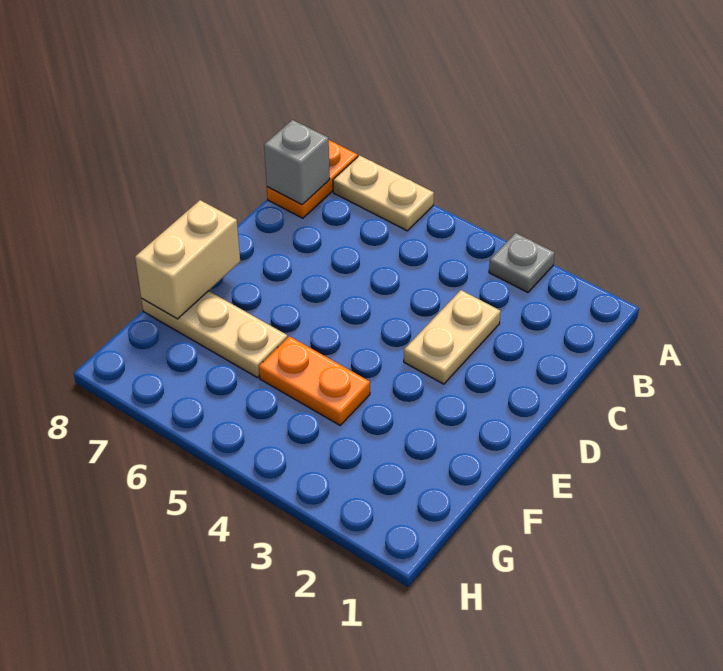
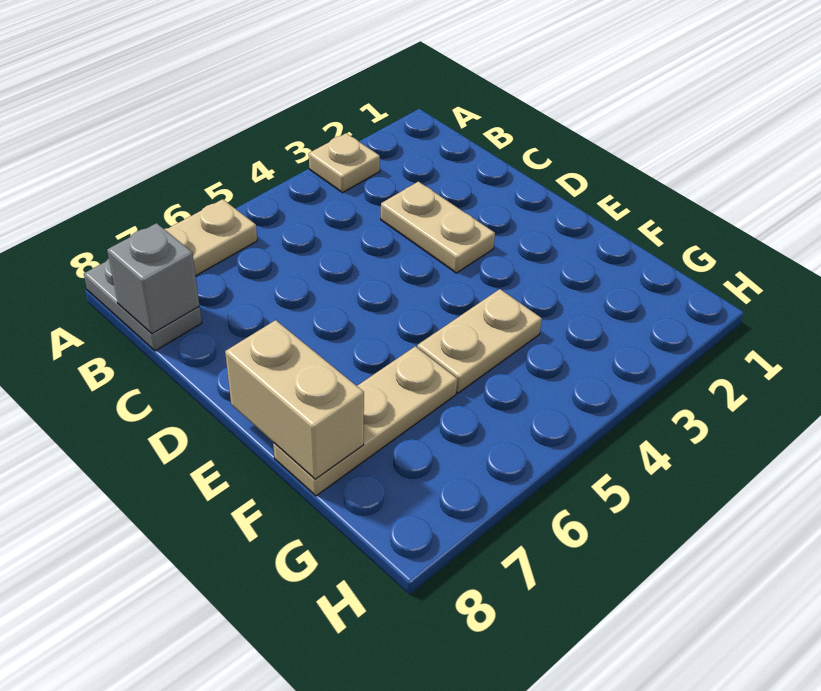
grey plate A3 level 1 -> tan plate A3 level 1
orange plate A8:B8 level 1 -> grey plate A8:B8 level 1
orange plate F4:F5 level 1 -> tan plate F4:F5 level 1

